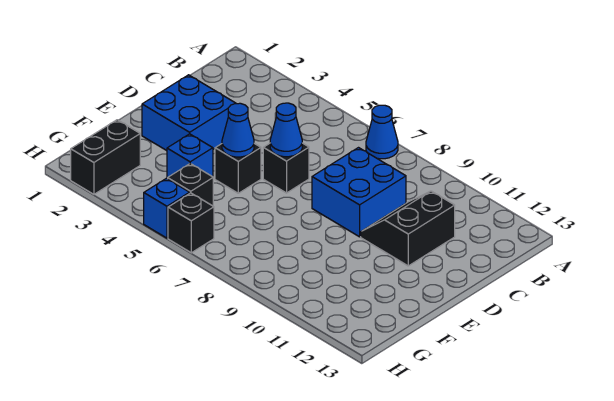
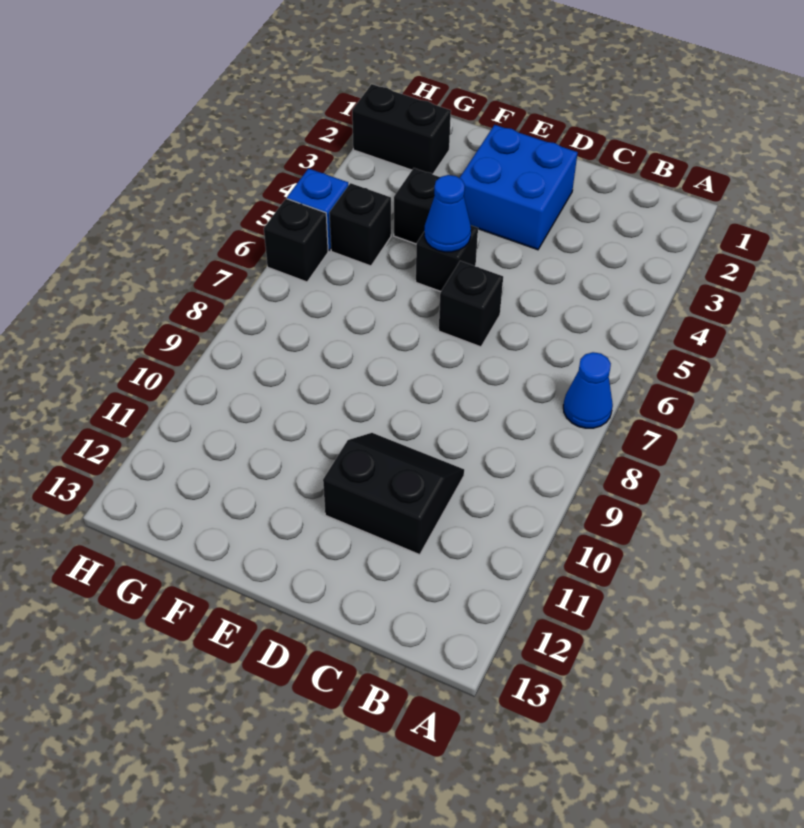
blue brick C8:D9 level 1 -> none
blue cone D6 level 2 -> none
blue brick F4 level 1 -> black brick F4 level 1

